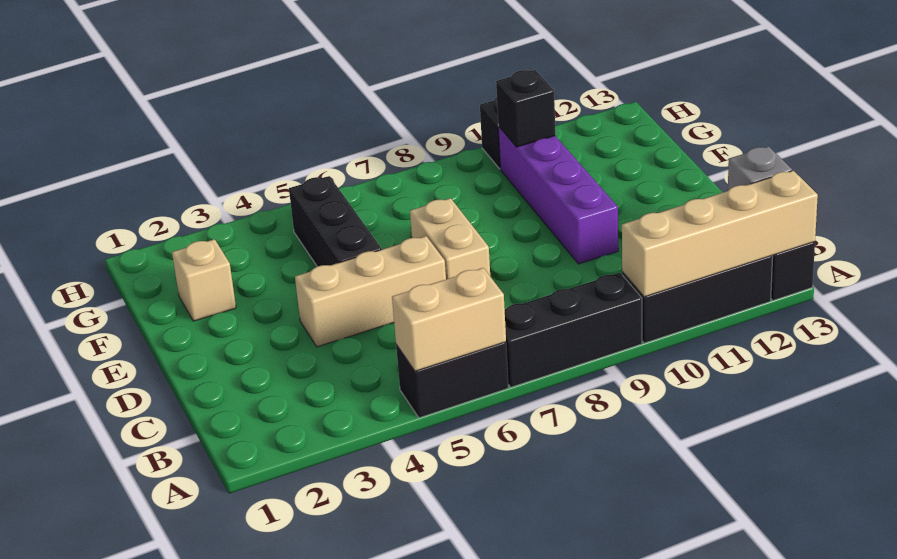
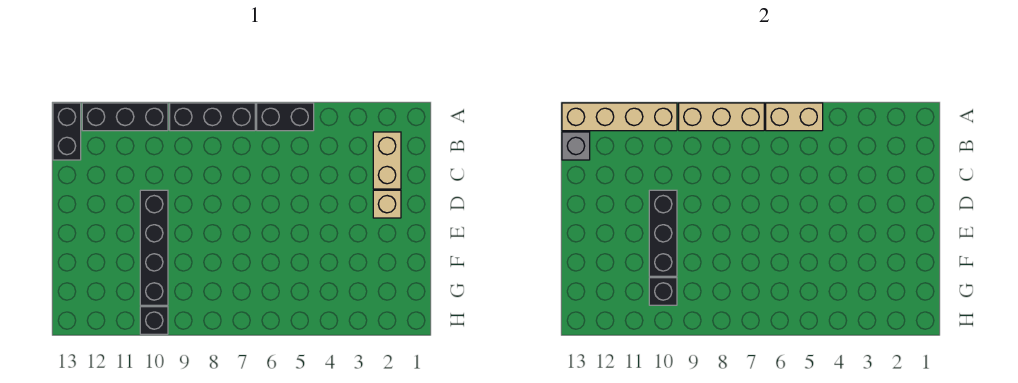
tan brick D4:D6 level 1 -> tan brick A7:A9 level 2
tan brick D7:E7 level 1 -> tan brick B2:C2 level 1
purple brick D10:G10 level 1 -> black brick D10:G10 level 1
black brick E5:G5 level 1 -> black brick D10:F10 level 2
tan brick F2 level 1 -> tan brick D2 level 1

